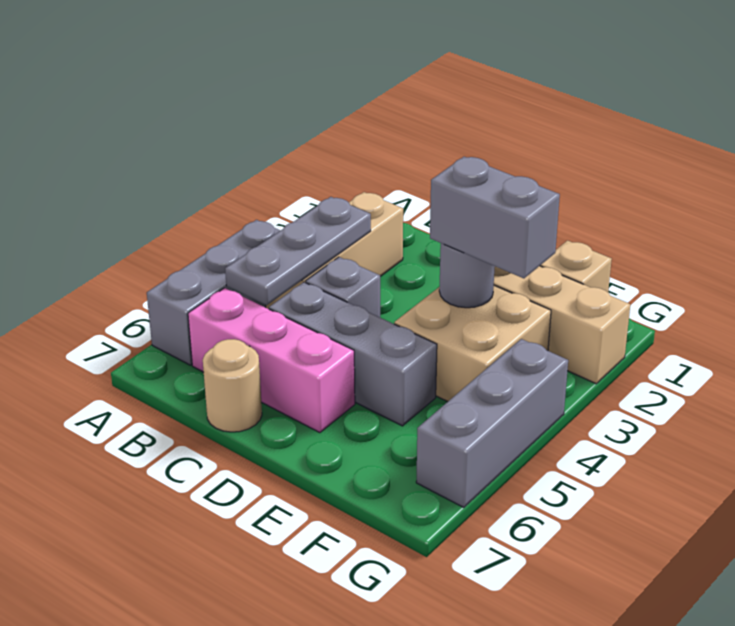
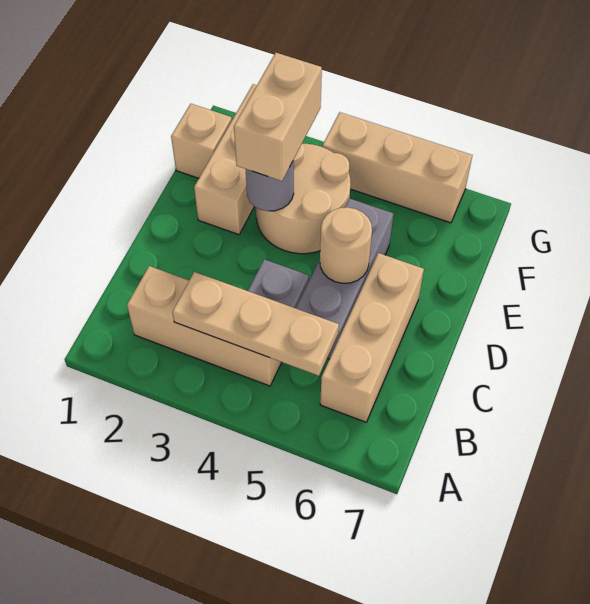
grey brick A4:A6 level 1 -> none
grey plate B3:B5 level 2 -> tan plate B3:B5 level 2
pink brick B6:D6 level 1 -> tan brick B6:D6 level 1
tan round brick C7 level 1 -> tan round brick D5 level 2
tan brick E3:F4 level 1 -> tan round brick E3:F4 level 1
grey brick E3:F3 level 3 -> tan brick E3:F3 level 3
grey brick G4:G6 level 1 -> tan brick G4:G6 level 1

